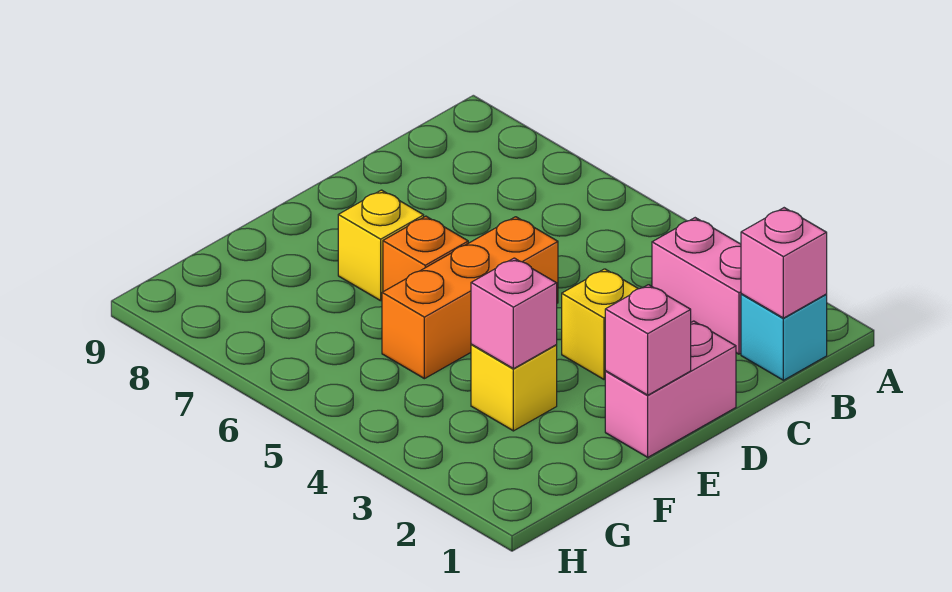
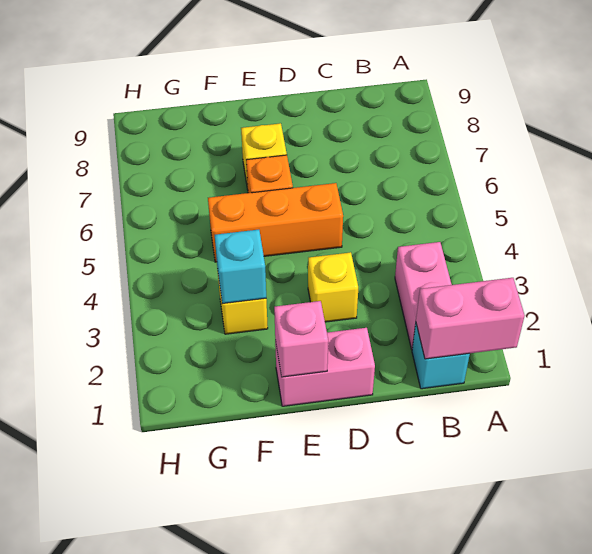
pink brick B1 level 2 -> pink brick A1:B1 level 2
pink brick F3 level 2 -> cyan brick F3 level 2

